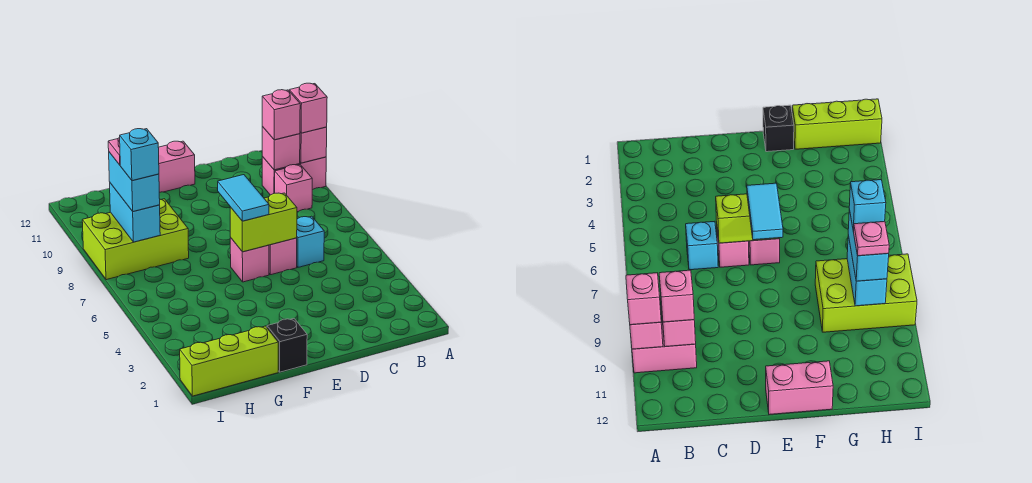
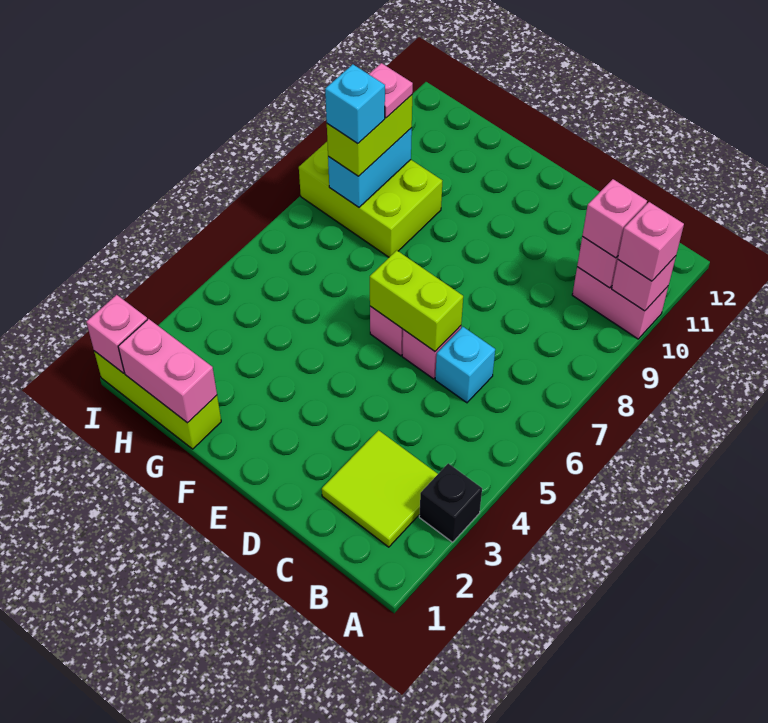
none -> lime tile B2:C3 level 1
pink brick B9 level 1 -> pink brick I1 level 2
cyan tile E6:E7 level 3 -> none
pink brick E12:F12 level 1 -> pink brick G1:H1 level 2
black brick F1 level 1 -> black brick A3 level 1
cyan brick H8:H9 level 3 -> lime brick H8:H9 level 3

